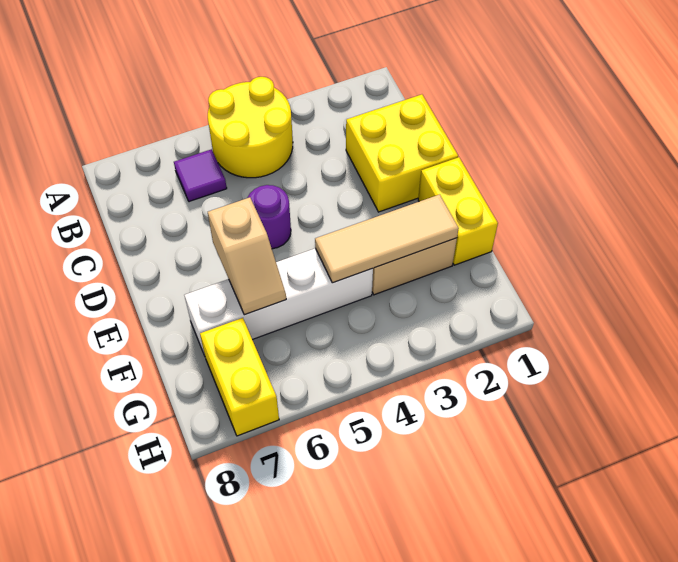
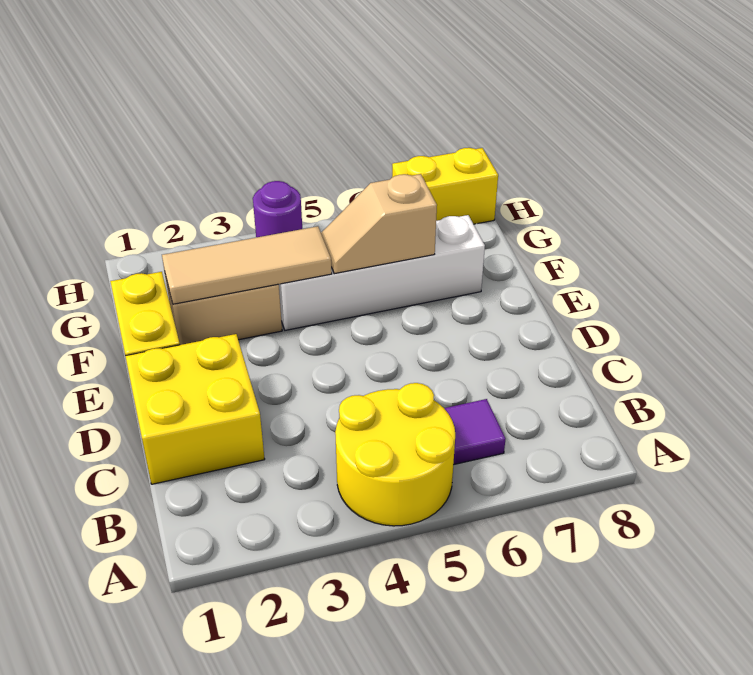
purple round brick D5 level 1 -> purple round brick H4 level 1
tan slope E6:F6 level 2 top E -> tan slope F5:F6 level 2 top 6
yellow brick G7:H7 level 1 -> yellow brick H7:H8 level 1

